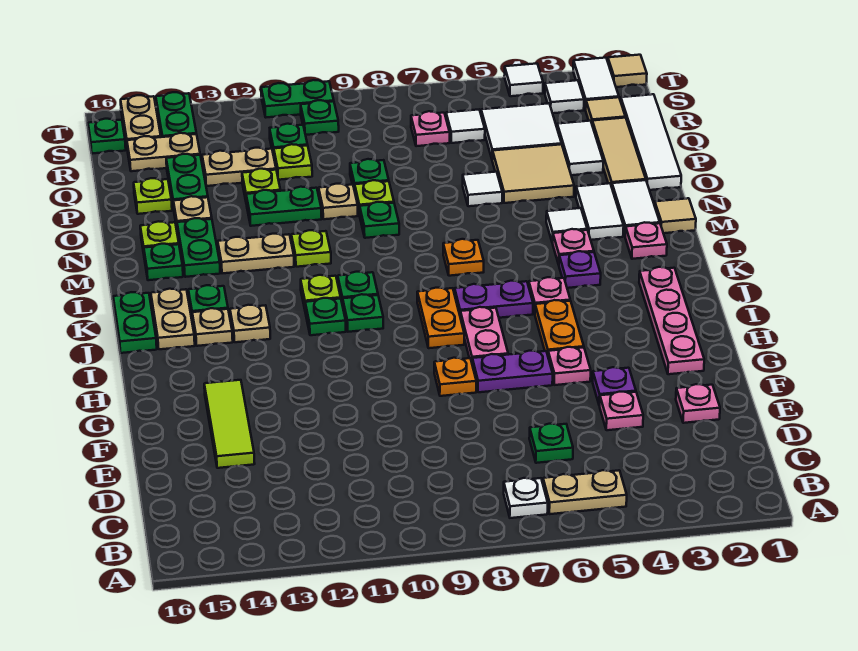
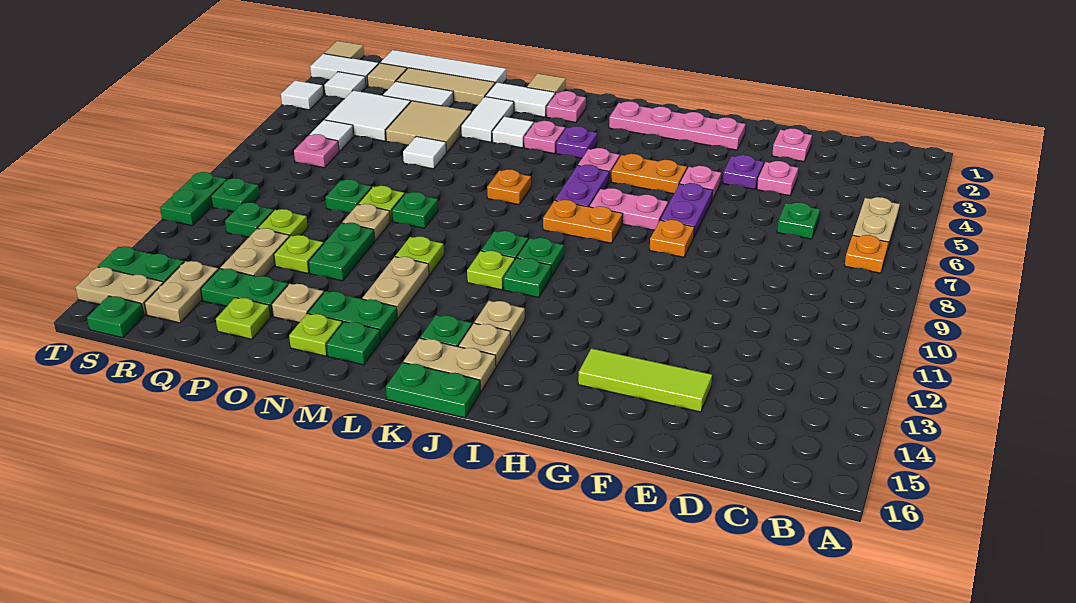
white plate B7 level 1 -> orange plate B7 level 1
white tile M3:N3 level 1 -> white tile N3:N4 level 1

